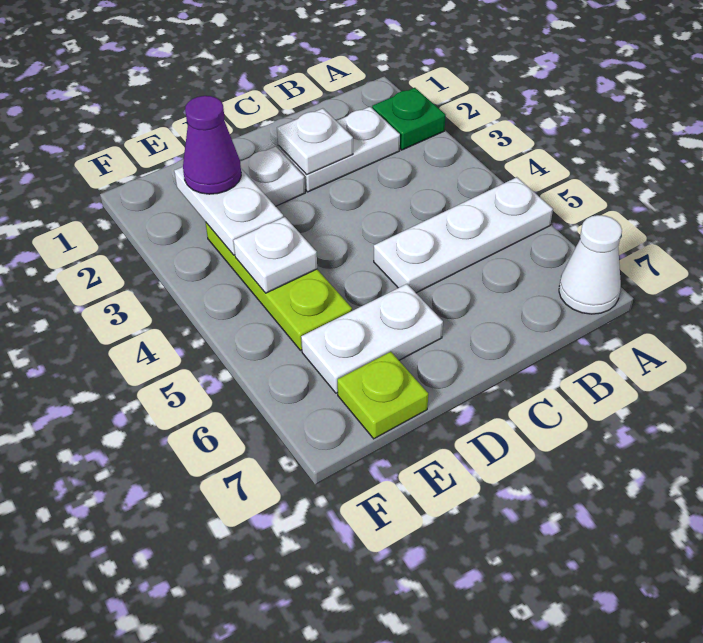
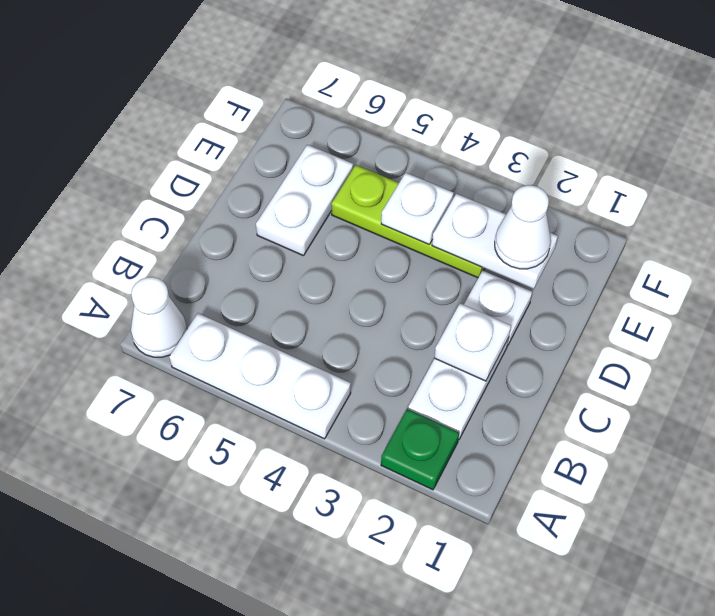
white plate A5:C5 level 1 -> white plate A4:A6 level 1
purple cone E2 level 3 -> white cone E2 level 3
lime plate E7 level 1 -> none

